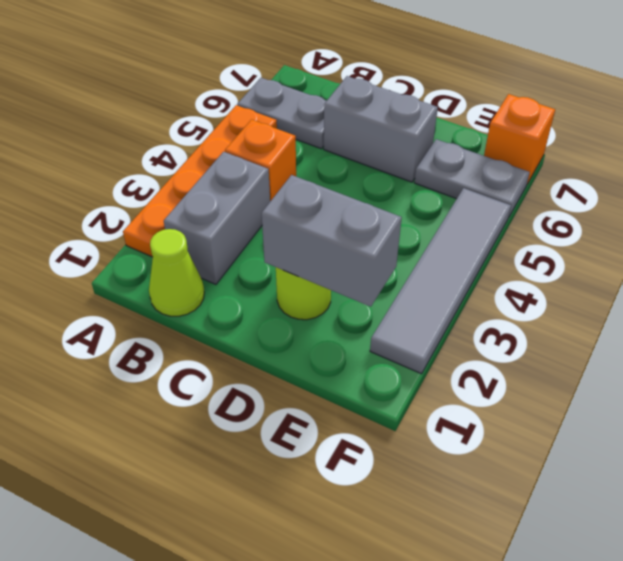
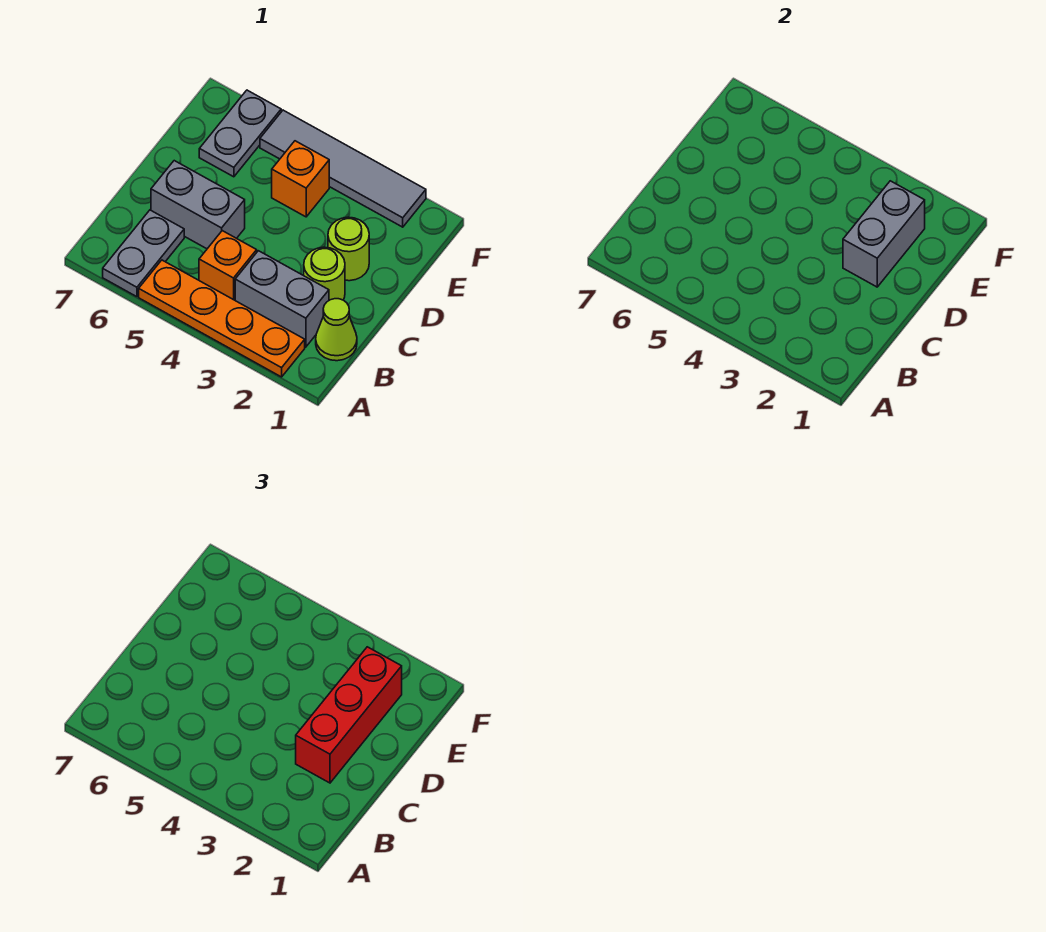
none -> lime round brick C2 level 1
none -> red brick C2:E2 level 3
grey brick C6:D6 level 1 -> grey brick C5:C6 level 1
orange brick F7 level 1 -> orange brick E4 level 1

